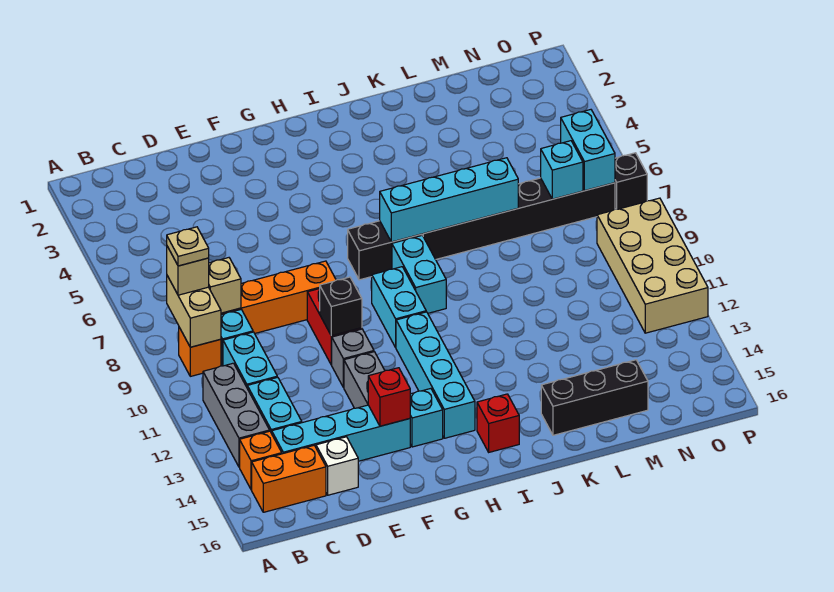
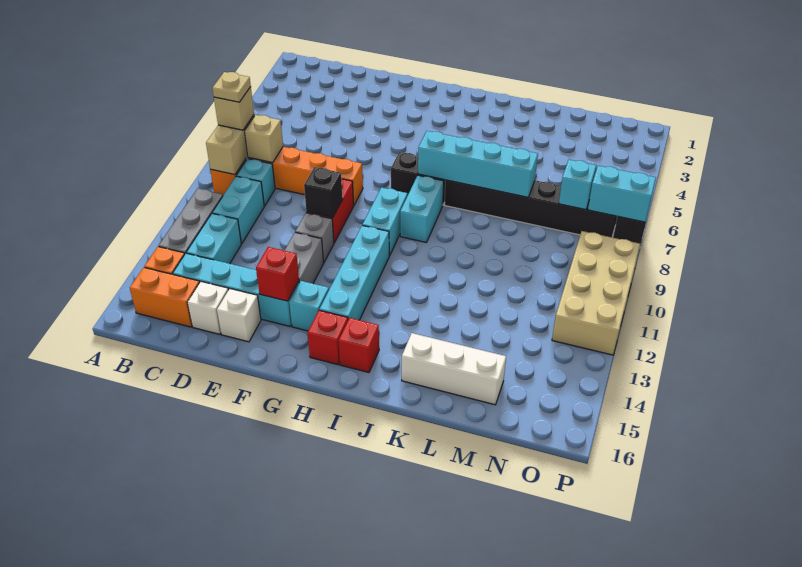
none -> white brick E15 level 1
none -> red brick H15 level 1
black brick K15:M15 level 1 -> white brick K15:M15 level 1
cyan brick O6:O7 level 2 -> cyan brick O7:P7 level 2

